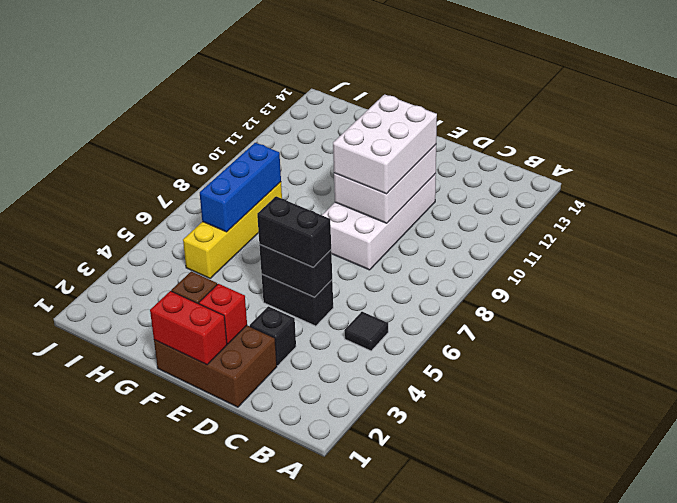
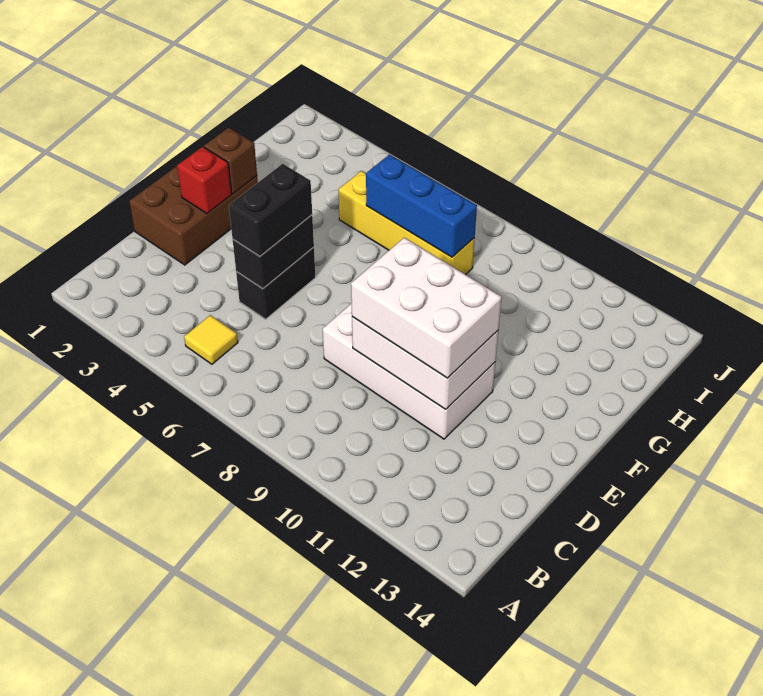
black tile B5 level 1 -> yellow tile B5 level 1
black brick D3 level 1 -> none
red brick E1:F1 level 2 -> none

